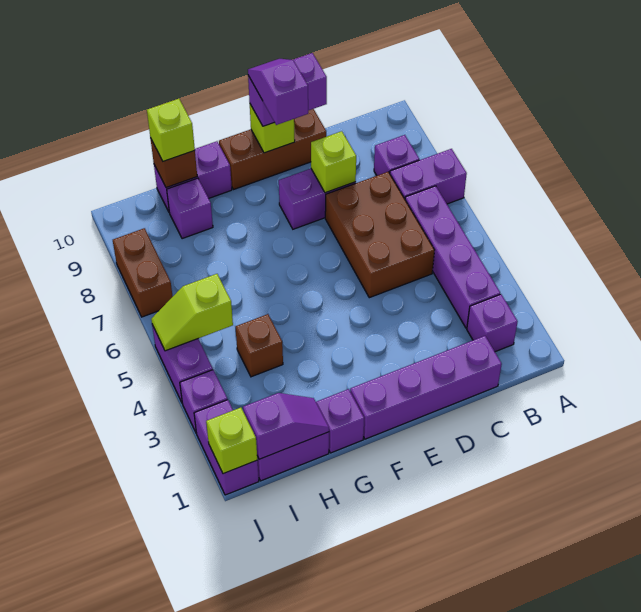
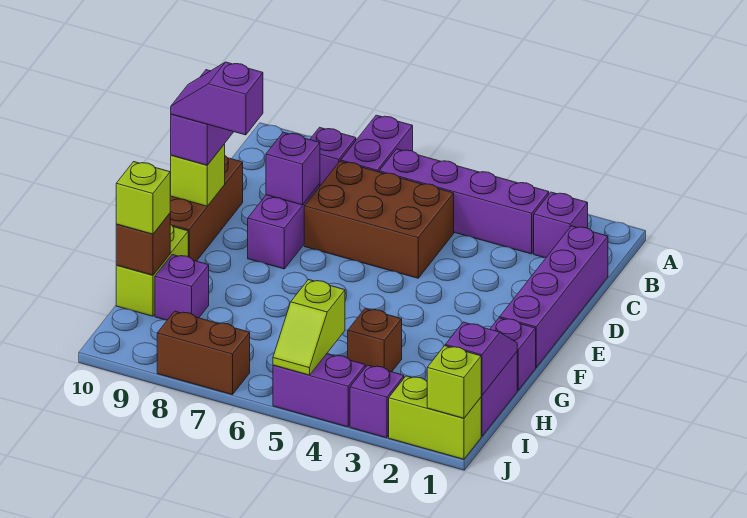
lime brick D8 level 2 -> purple brick D8 level 2
purple brick G10:H10 level 1 -> lime brick G10:H10 level 1
purple brick J1:J2 level 1 -> lime brick J1:J2 level 1

